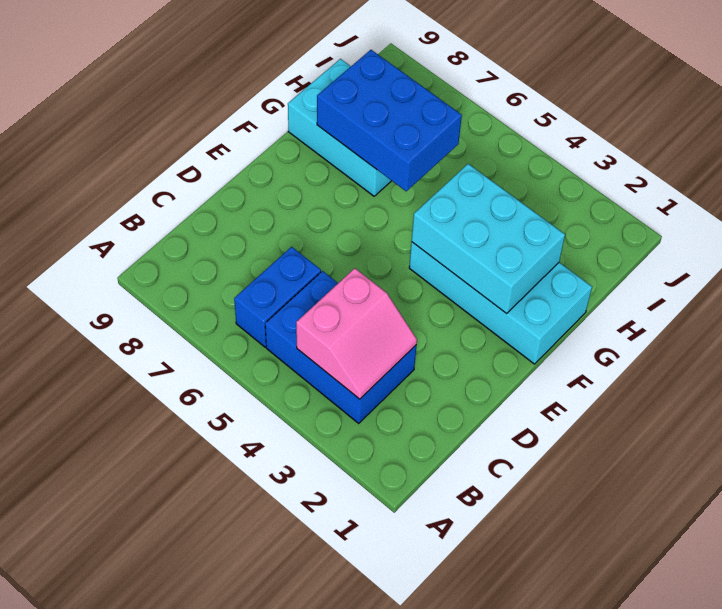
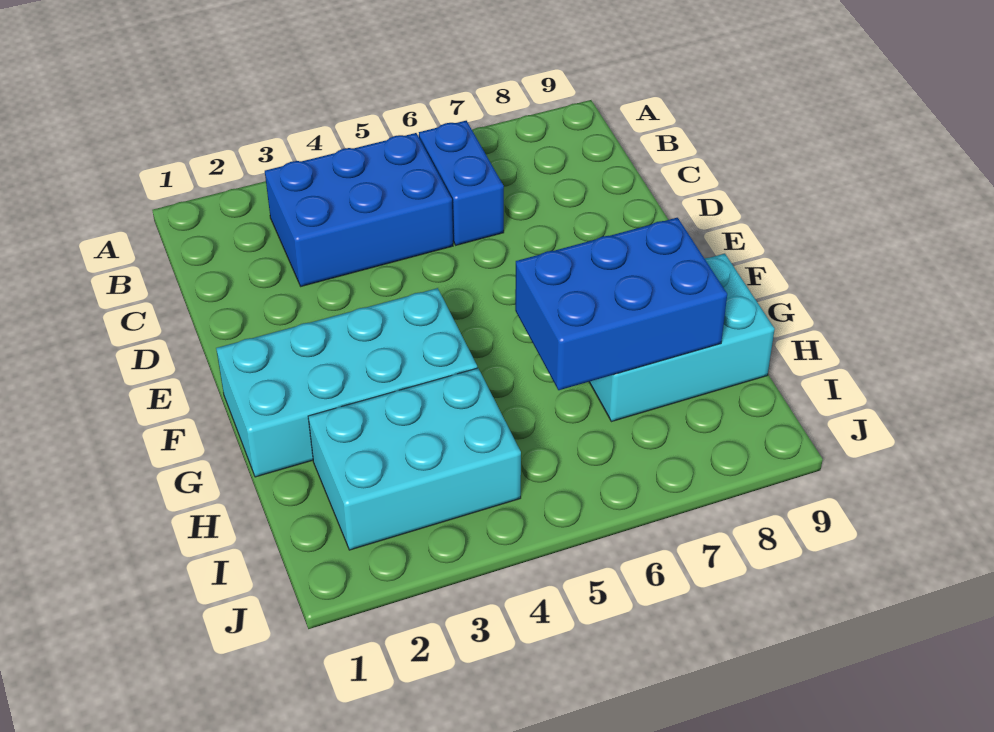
pink slope B3:C4 level 2 top 4 -> none
cyan brick F2:G4 level 2 -> cyan brick H2:I4 level 1

